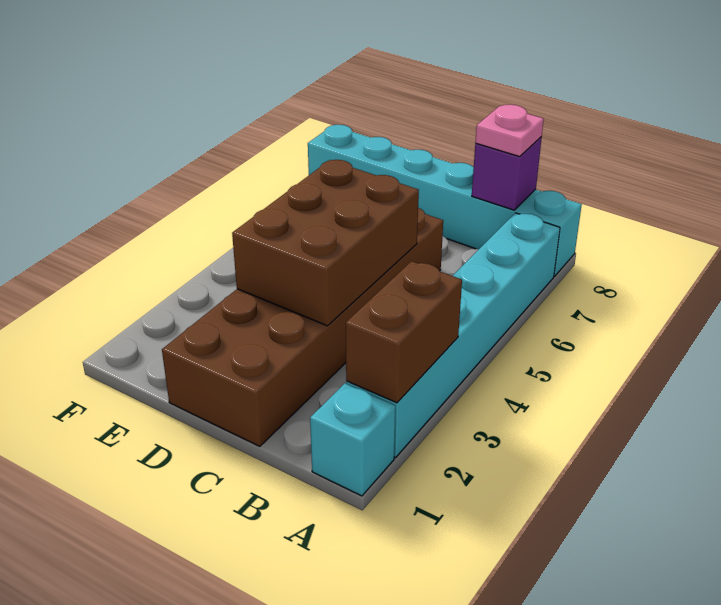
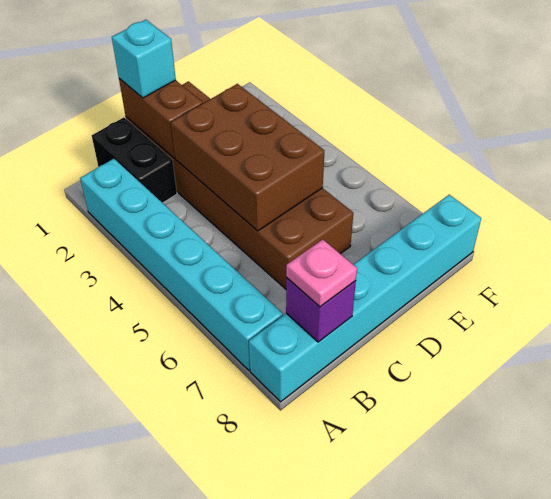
cyan brick A1 level 1 -> cyan brick C1 level 3
brown brick A2:A3 level 2 -> brown brick C1:C2 level 2
none -> black brick B1:B2 level 1

